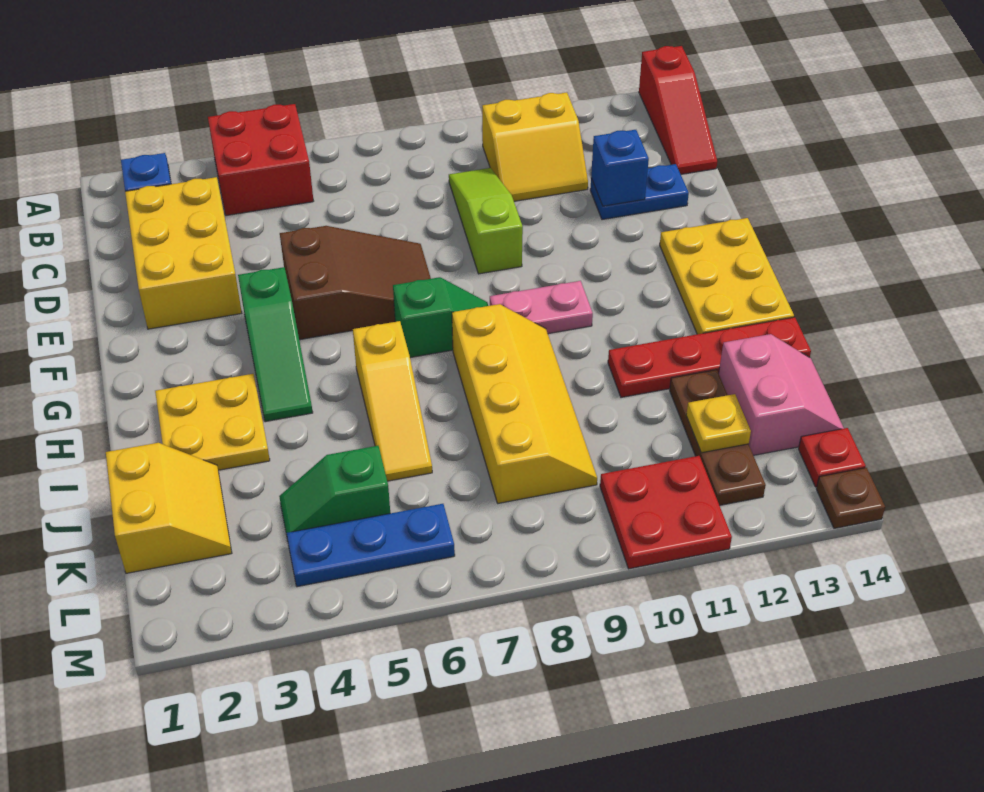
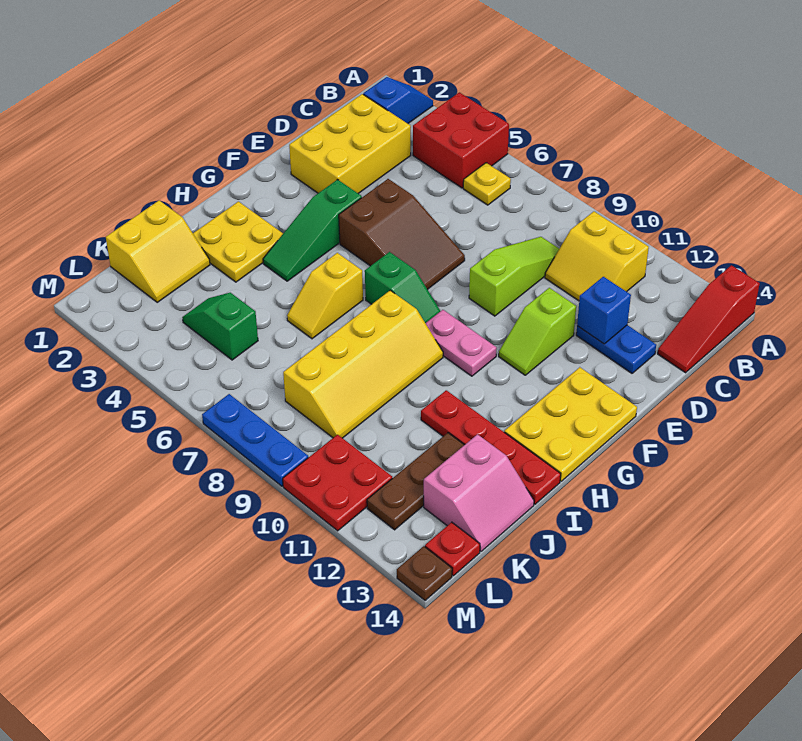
none -> lime slope E11:F11 level 1 top E
yellow slope H6:J6 level 1 top H -> yellow slope H6:I6 level 1 top H
yellow plate K12 level 2 -> yellow plate B6 level 1
blue plate L4:L6 level 1 -> blue plate M7:M9 level 1

